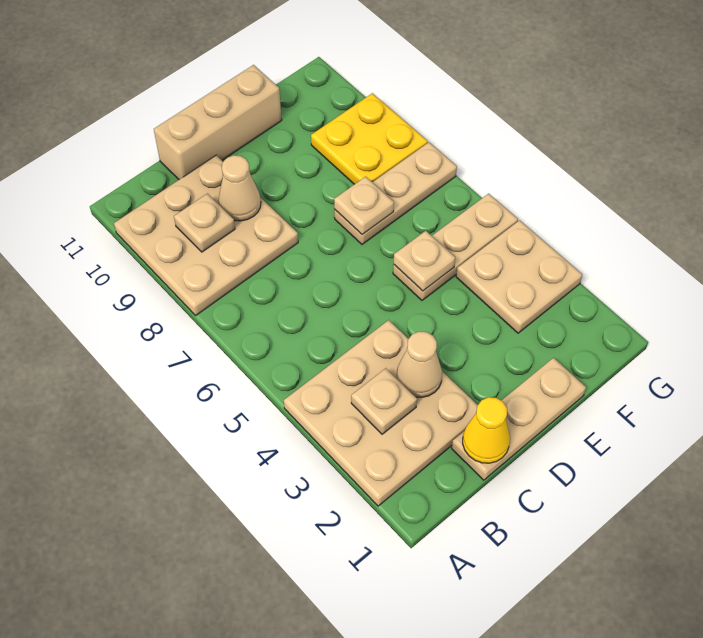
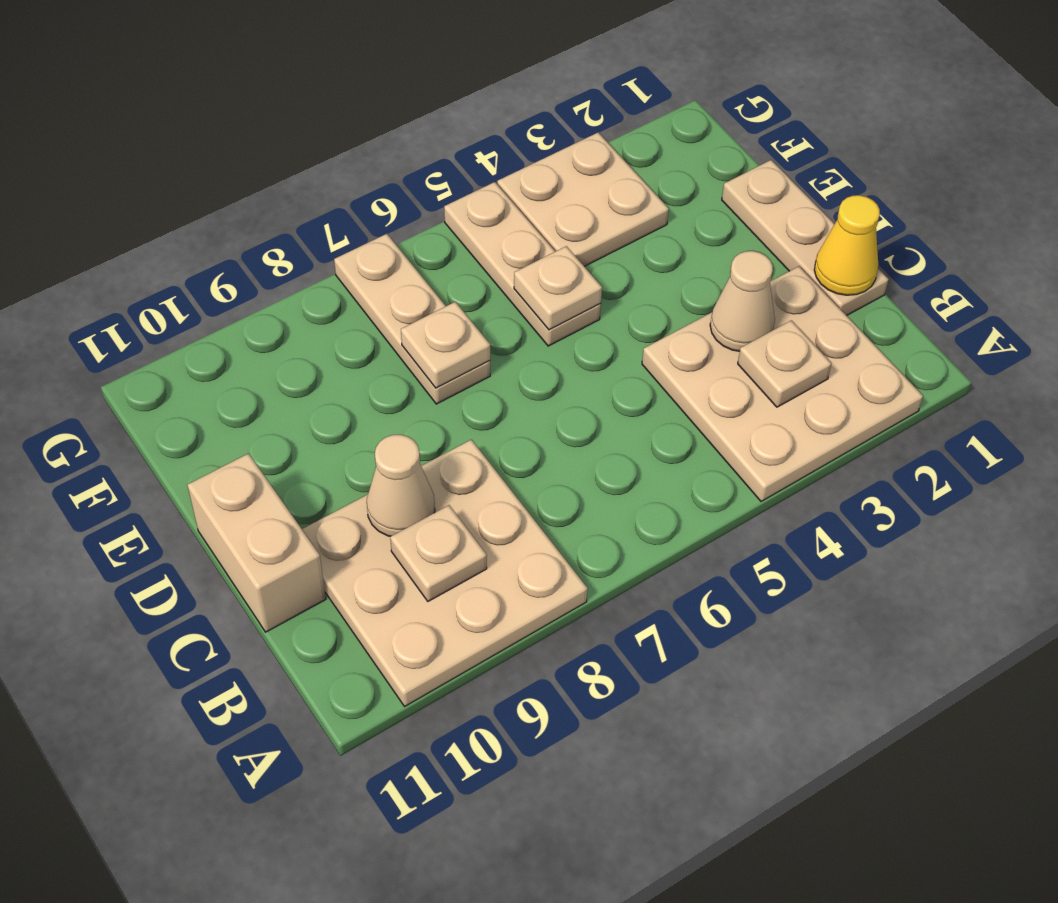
tan brick C11:E11 level 1 -> tan brick C11:D11 level 1
yellow plate F8:G9 level 1 -> none

